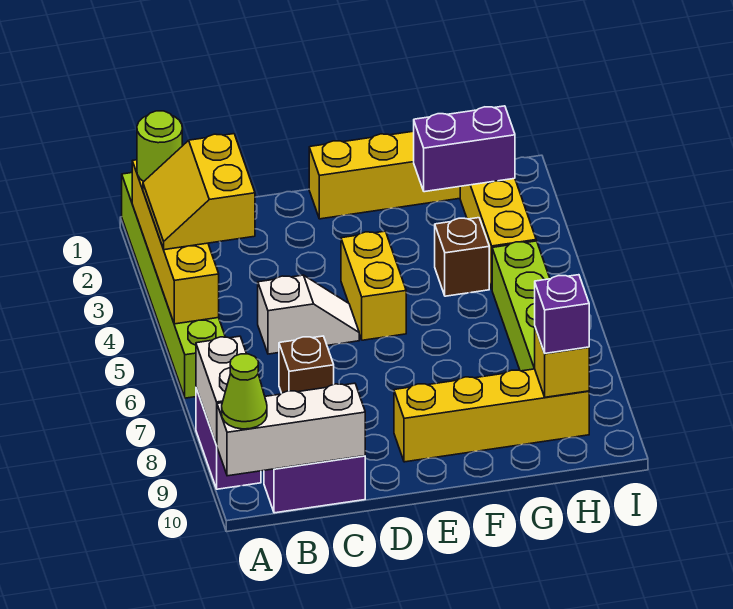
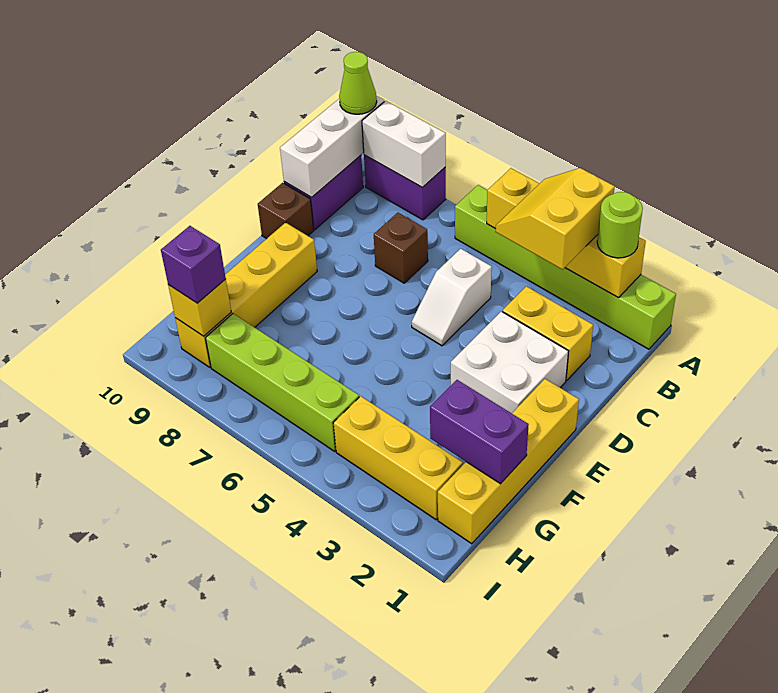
yellow slope A3:B4 level 3 top B -> yellow slope A3:B4 level 3 top 3
none -> white brick D2:E3 level 1
yellow brick E4:E5 level 1 -> yellow brick C2:C3 level 1
purple brick G2:H2 level 2 -> purple brick G1:G2 level 2
brown brick G4 level 1 -> brown brick D10 level 1

